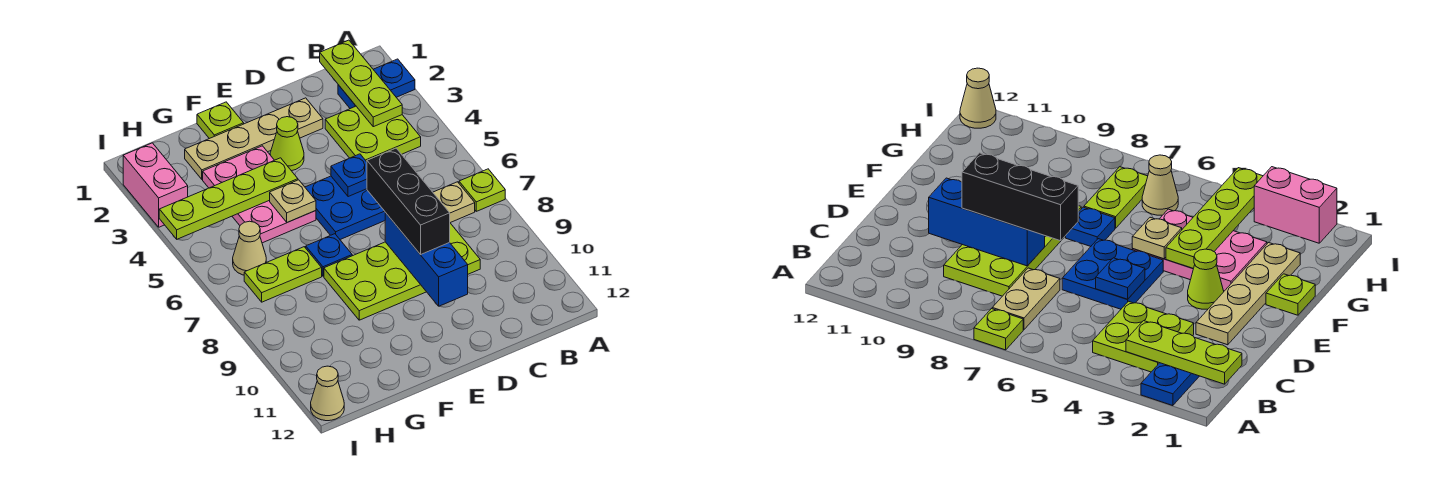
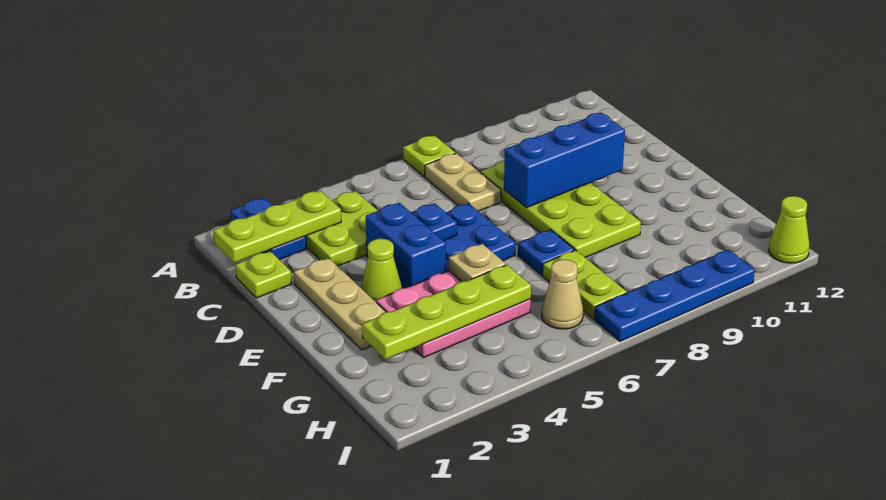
tan plate D2:G2 level 1 -> tan plate D2:F2 level 1
none -> blue brick D4:E4 level 1
black brick D7:D9 level 3 -> none
lime plate F1 level 1 -> lime plate C1 level 1
lime plate F4:I4 level 2 -> lime plate G2:G5 level 2
pink brick I2:I3 level 1 -> none
none -> blue plate I7:I10 level 1
tan cone I12 level 1 -> lime cone I12 level 1

